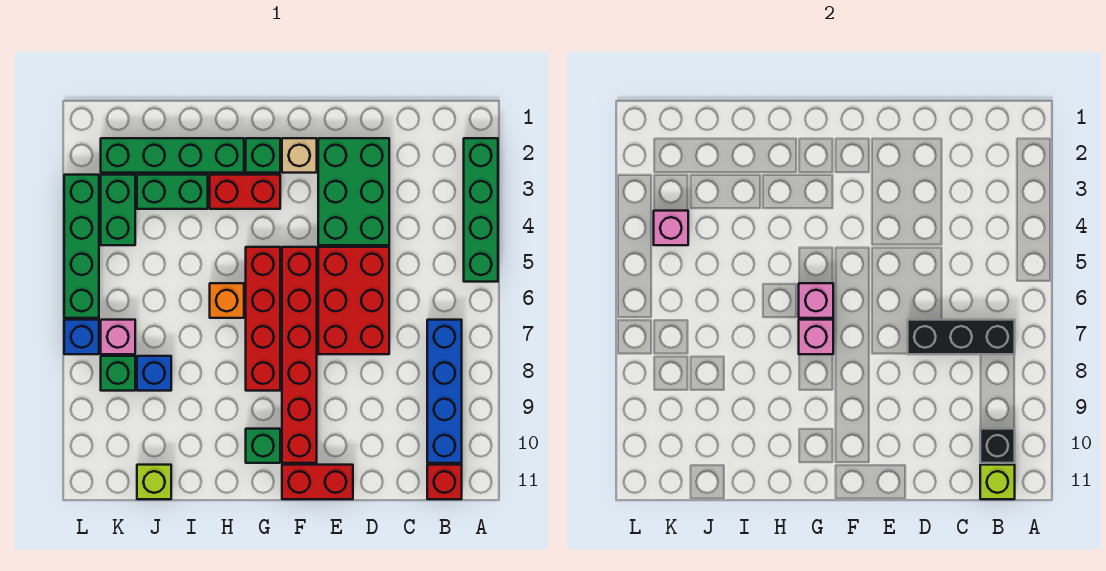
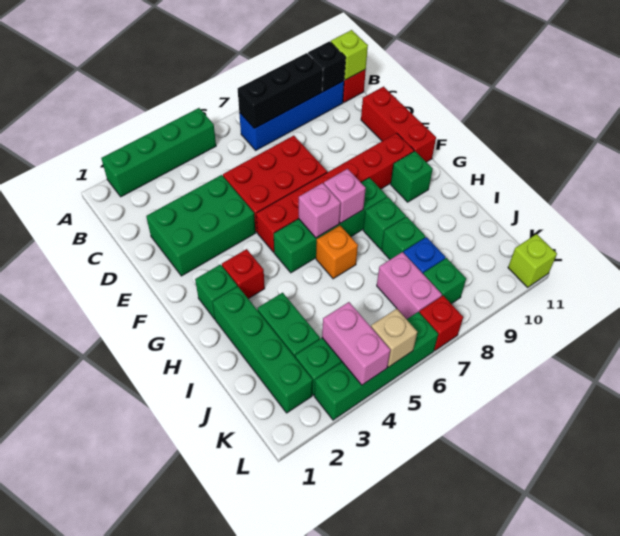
black brick B7:D7 level 2 -> black brick B7:B9 level 2
red brick E11:F11 level 1 -> red brick D11:F11 level 1
tan brick F2 level 1 -> tan brick L5 level 2
red brick G3:H3 level 1 -> red brick G3 level 1
red brick G5:G8 level 1 -> green brick G5:G8 level 1
none -> green brick H8 level 1
none -> green brick I8 level 1
lime brick J11 level 1 -> lime brick L11 level 1
pink brick K4 level 2 -> pink brick K4:L4 level 2
pink brick K7 level 1 -> pink brick J7:K7 level 1
blue brick L7 level 1 -> red brick L7 level 1

